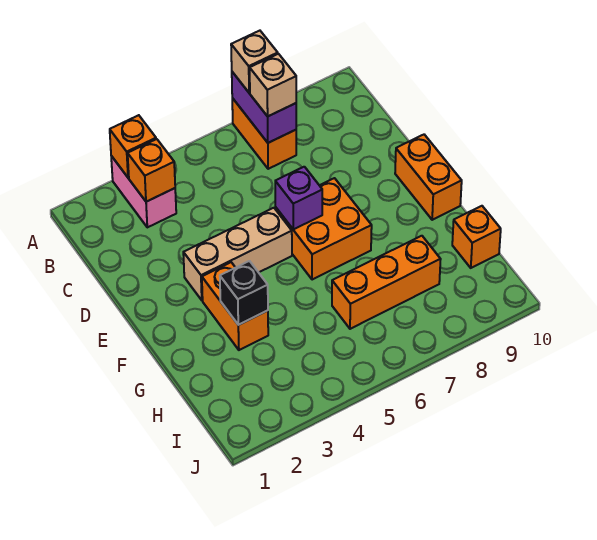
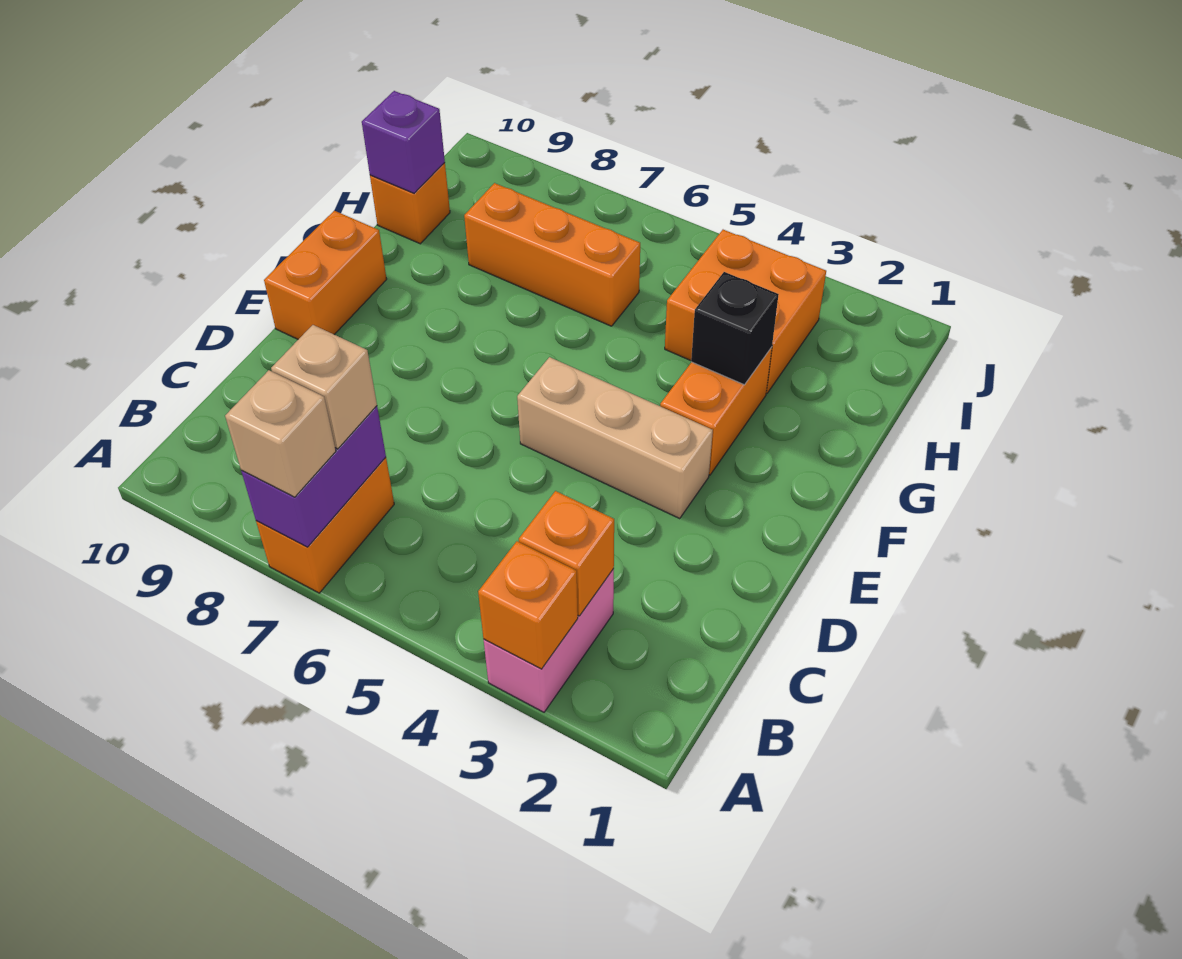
orange brick E6:F7 level 1 -> orange brick H3:I4 level 1
purple brick E6 level 2 -> purple brick H10 level 2

